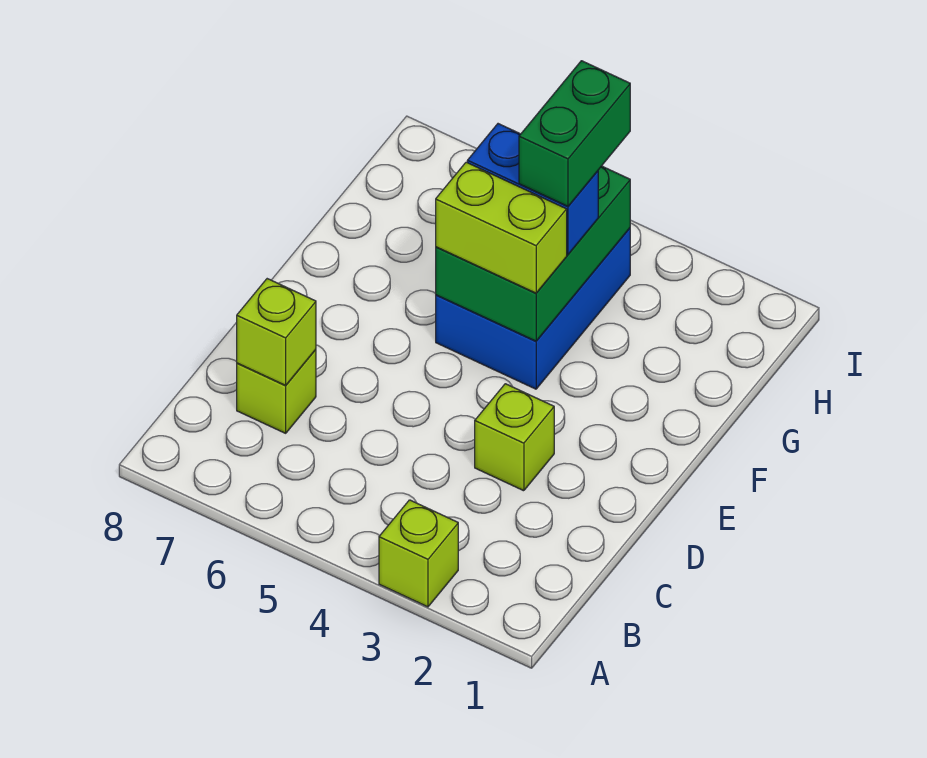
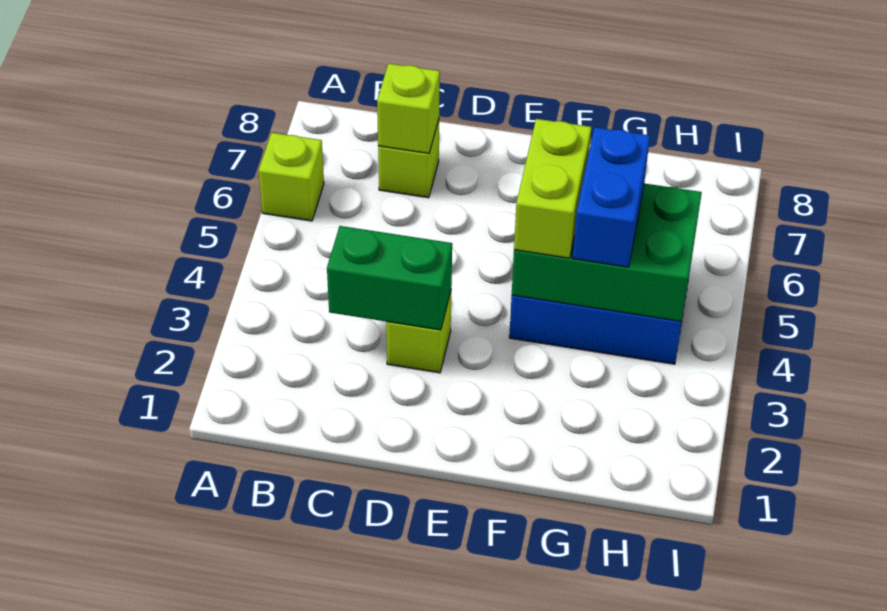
lime brick A3 level 1 -> lime brick A6 level 1
green brick G4:H4 level 4 -> green brick C3:D3 level 2

